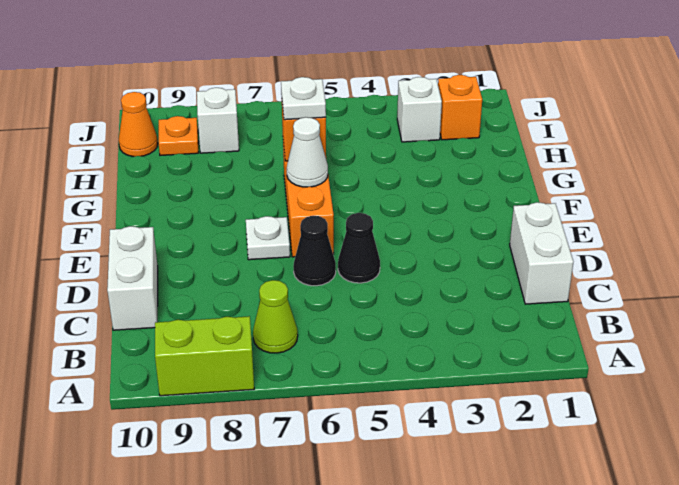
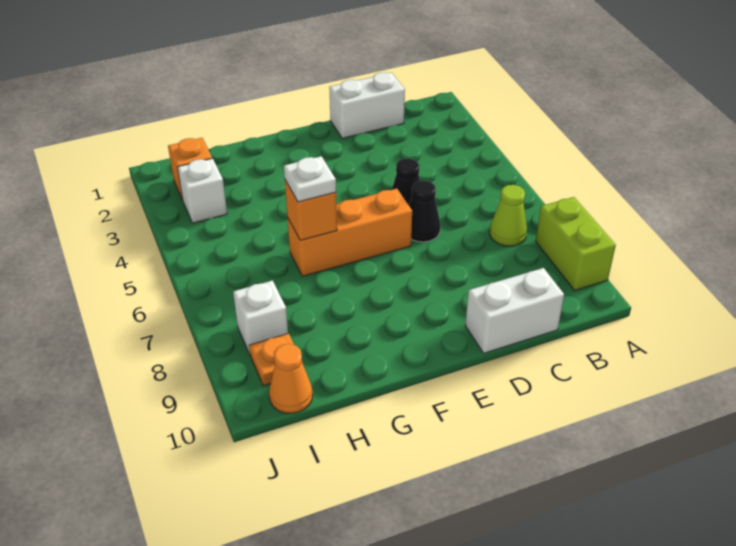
white plate E7 level 1 -> none
white cone F6 level 2 -> none

